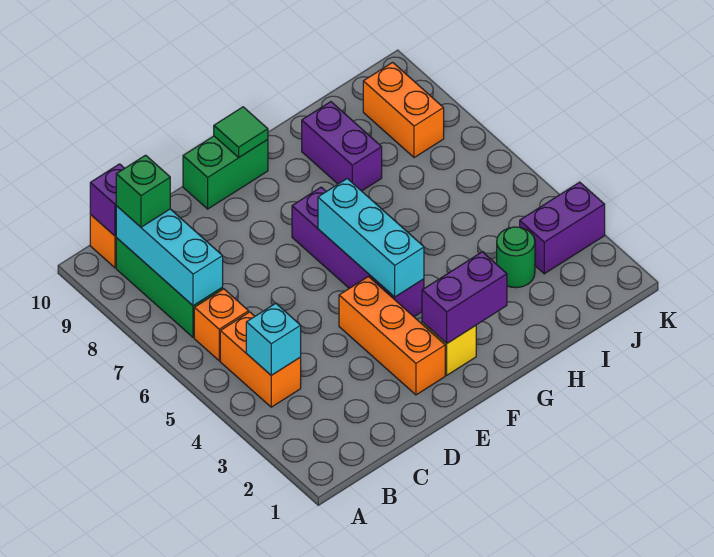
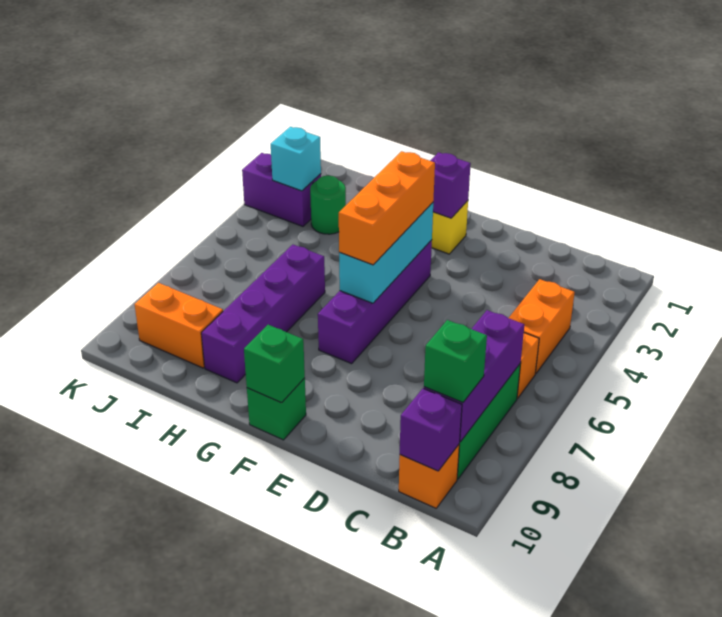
cyan brick B4 level 2 -> cyan brick J3 level 2
cyan brick B7:B9 level 2 -> purple brick B7:B9 level 2
orange brick E2:E4 level 1 -> orange brick F4:F6 level 3
green brick E10:F10 level 1 -> green brick F10 level 1
purple brick F2:G2 level 2 -> purple brick F2 level 2
green tile F10 level 2 -> green brick F10 level 2
purple brick H8:H9 level 1 -> purple brick H6:H9 level 1
orange brick J8:J9 level 1 -> orange brick I9:J9 level 1

